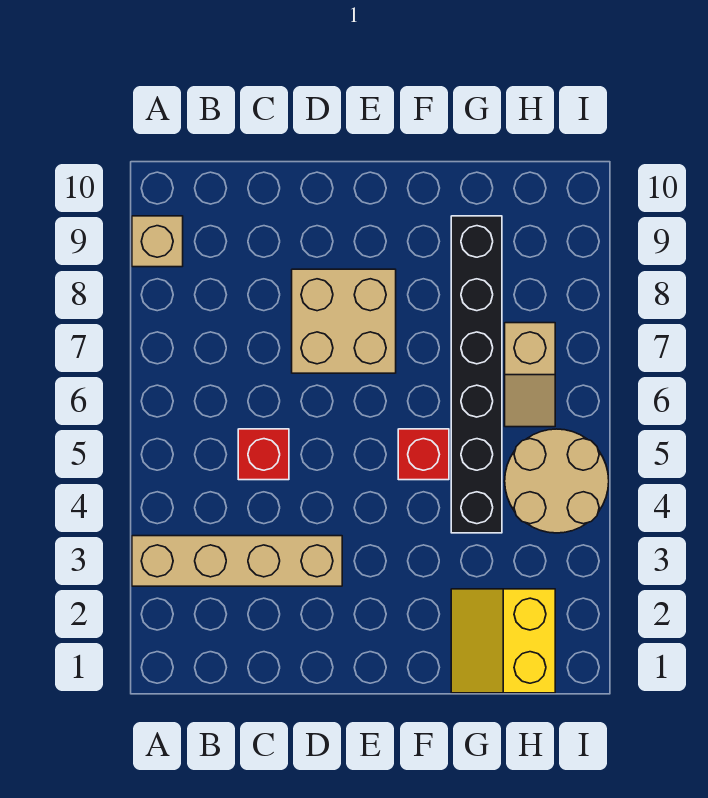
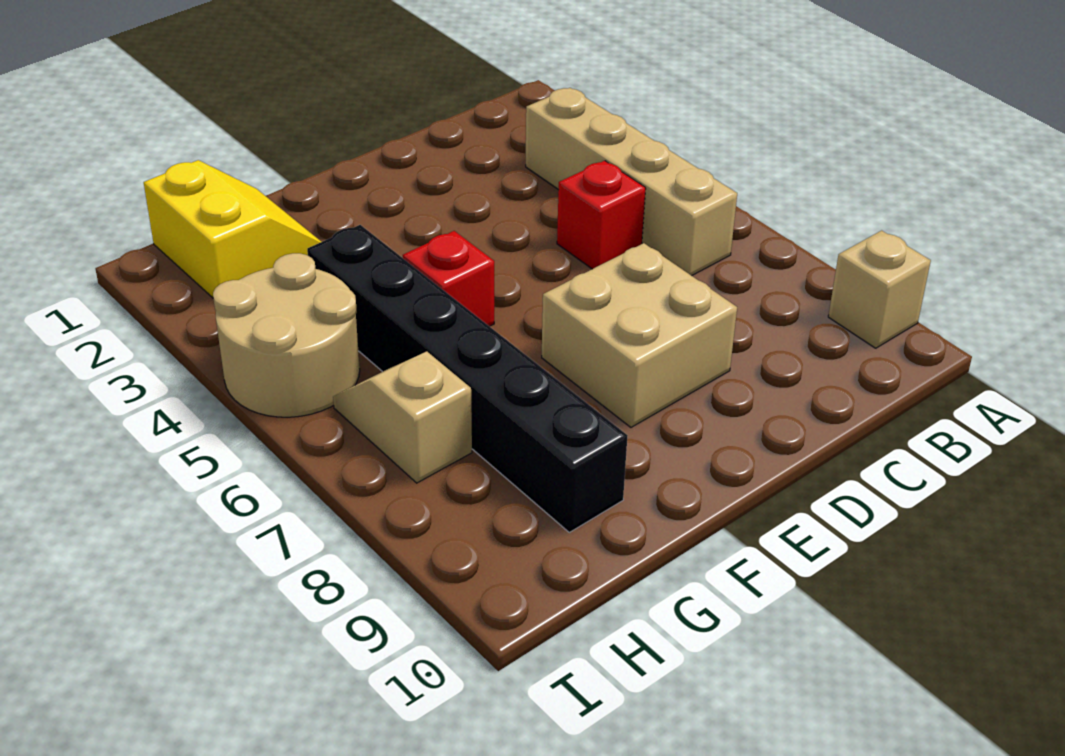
tan brick A3:D3 level 1 -> tan brick B3:B6 level 1

